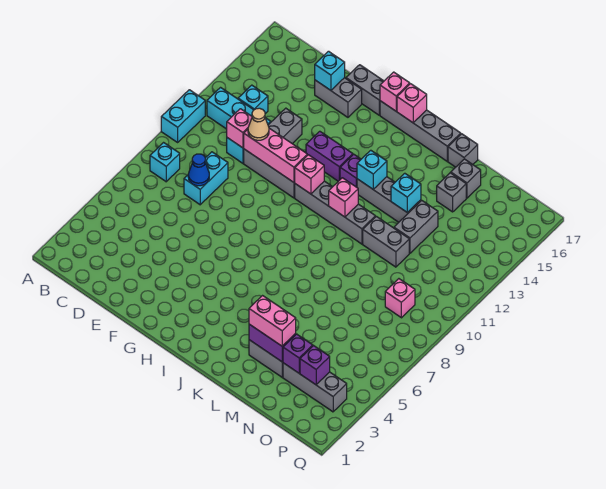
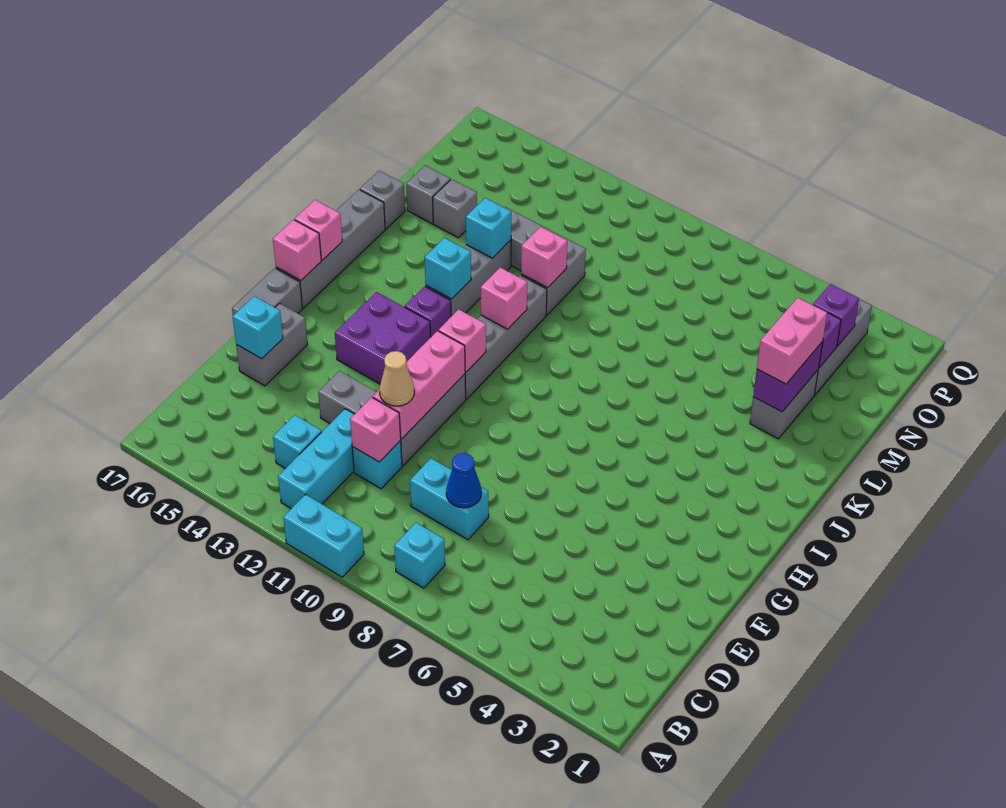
purple brick G13:H13 level 1 -> purple brick G13:H14 level 1
pink brick O9 level 1 -> pink brick L11 level 2

